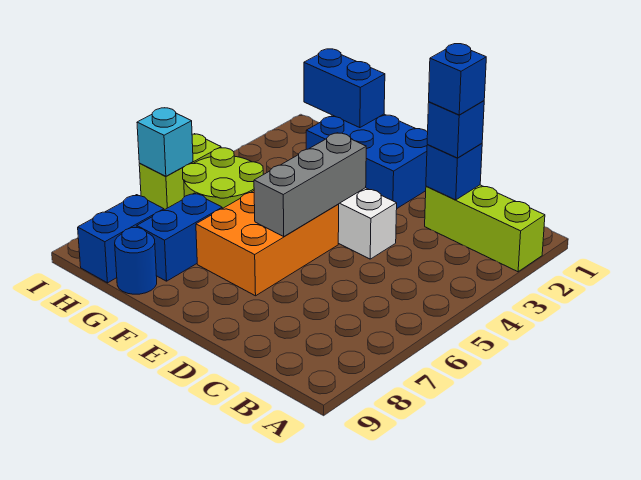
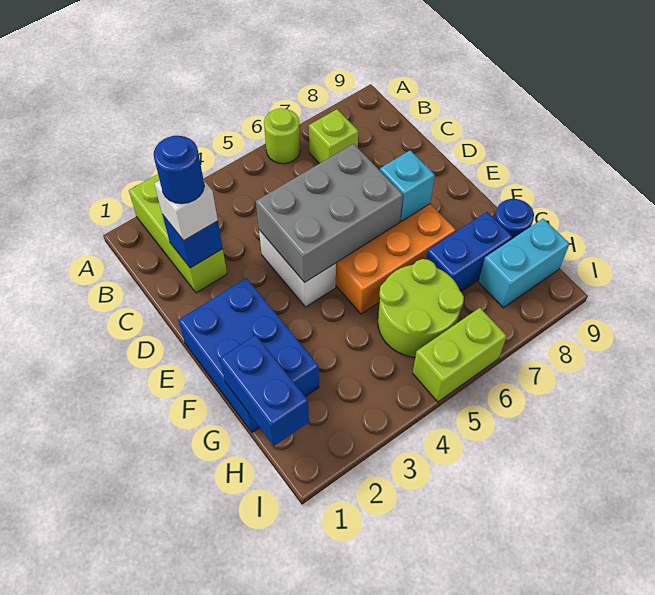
none -> lime round brick A6 level 1
none -> lime brick B7 level 1
blue brick C2 level 3 -> white brick C2 level 3
blue brick C2 level 4 -> blue round brick C2 level 4
grey brick E4:E6 level 2 -> grey brick D4:E6 level 2
blue brick H8:H9 level 1 -> cyan brick H8:H9 level 1
cyan brick I6 level 2 -> cyan brick E7 level 2

